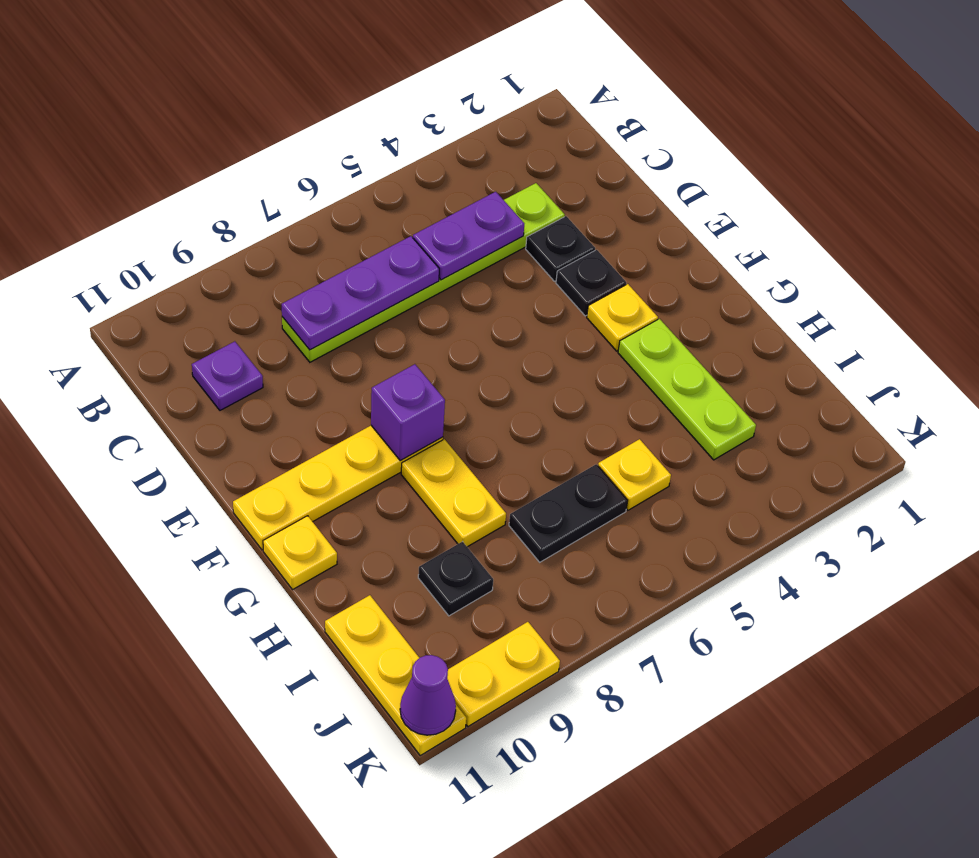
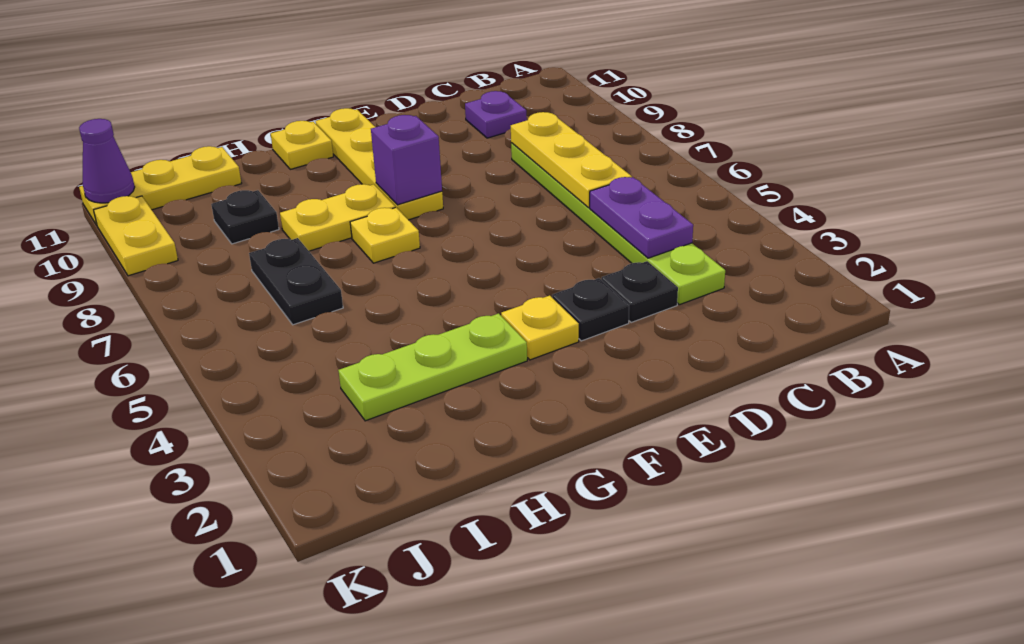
purple plate C6:C8 level 2 -> yellow plate C6:C8 level 2
yellow plate I5 level 1 -> yellow plate G7 level 1

